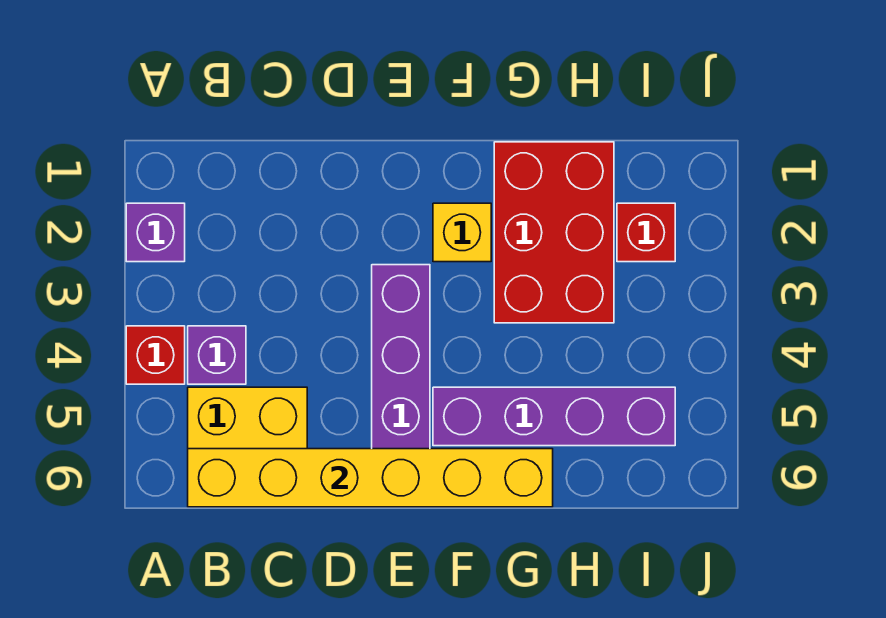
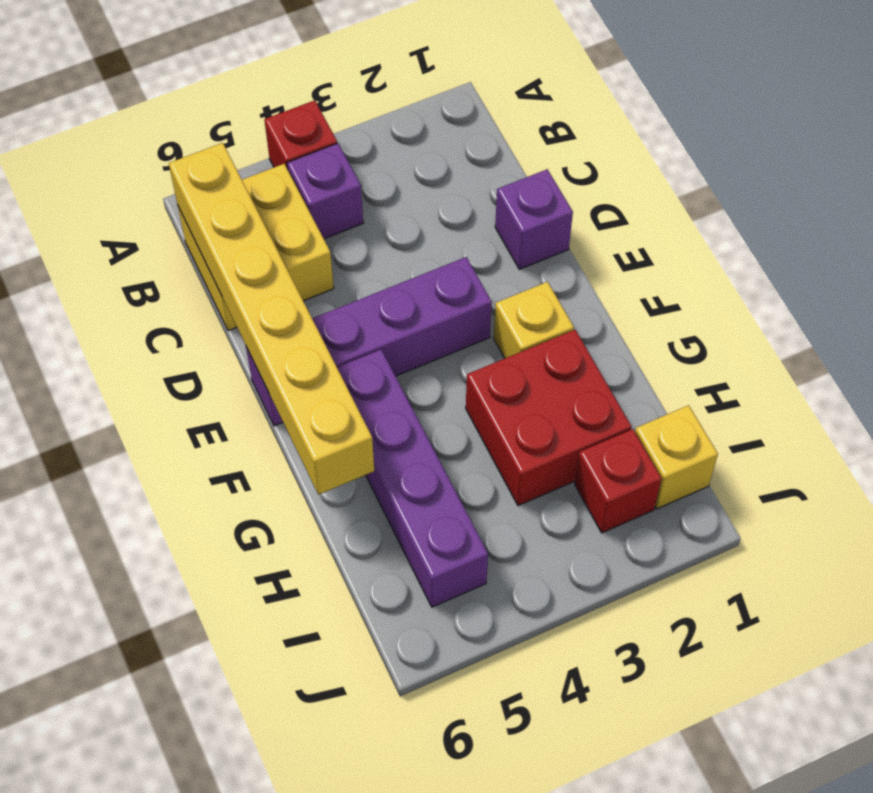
purple brick A2 level 1 -> purple brick D1 level 1
red brick G1:H3 level 1 -> red brick G2:H3 level 1
none -> yellow brick I1 level 1

